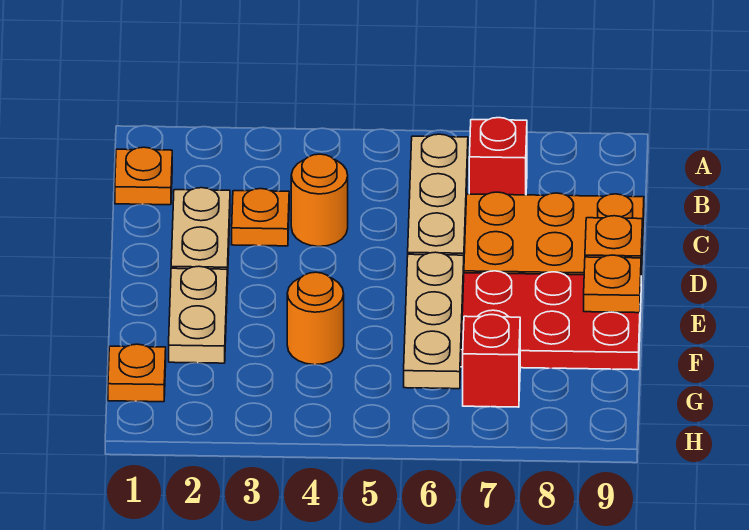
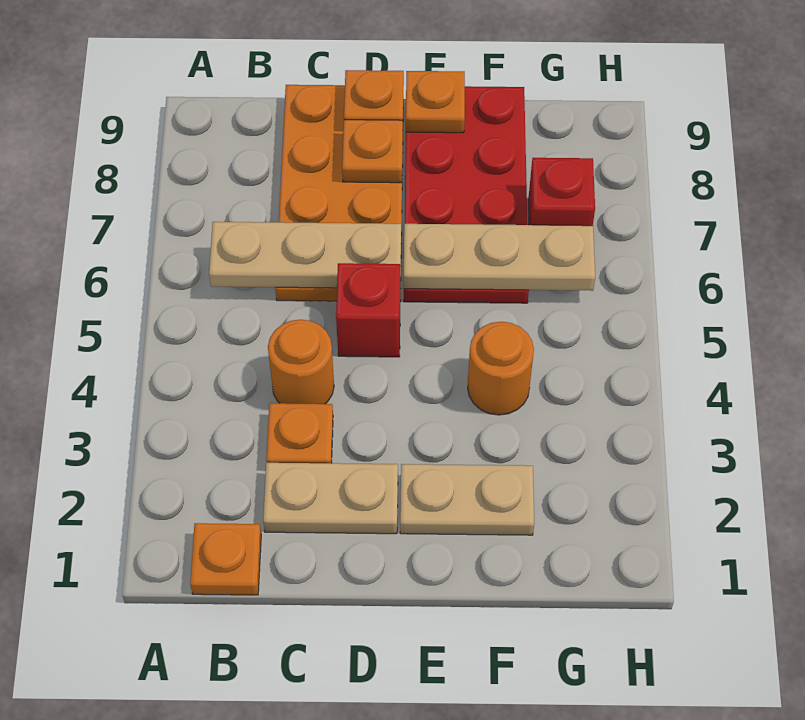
red brick B7 level 1 -> red brick D5 level 1
orange plate G1 level 1 -> orange plate D8 level 2

